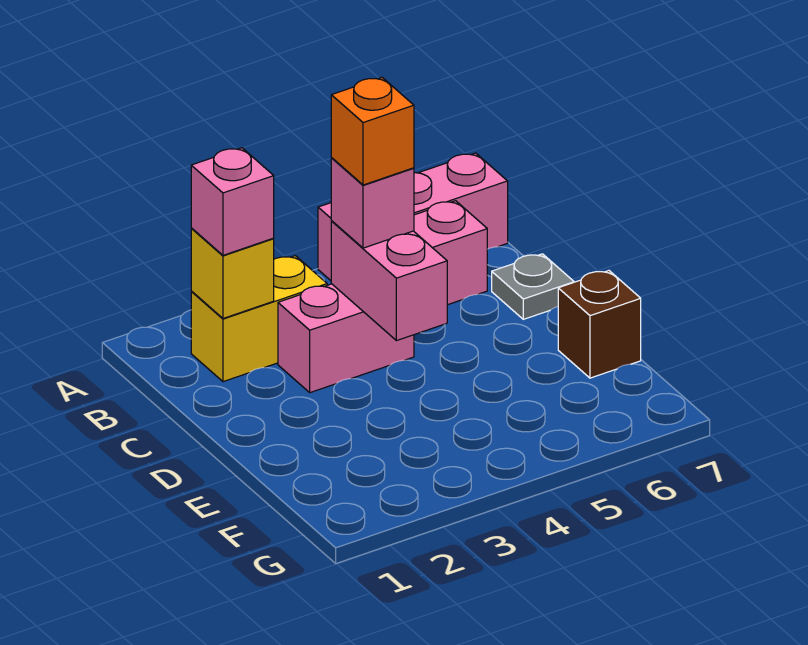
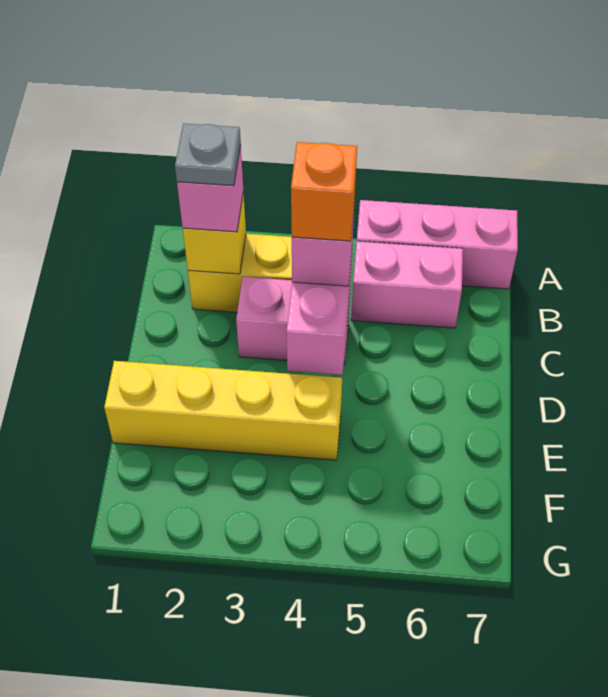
grey plate C7 level 1 -> grey plate B2 level 4
none -> yellow brick E1:E4 level 1
brown brick E7 level 1 -> none

